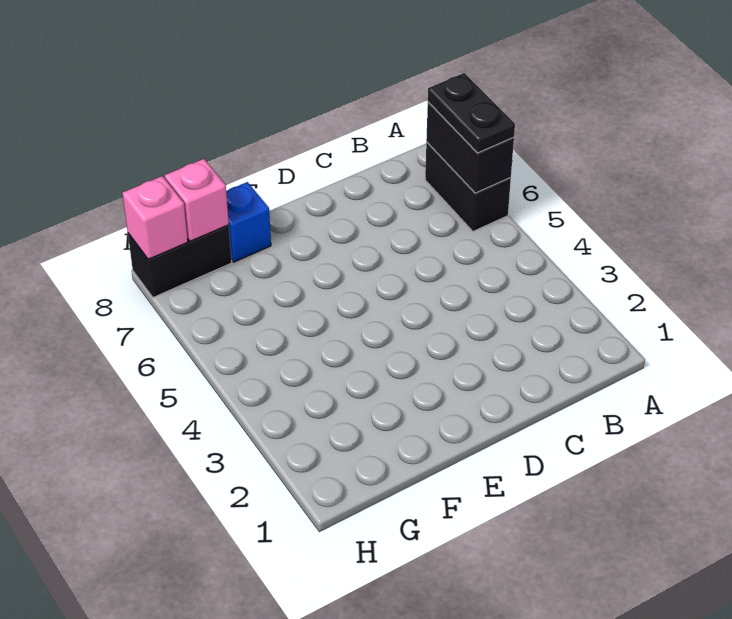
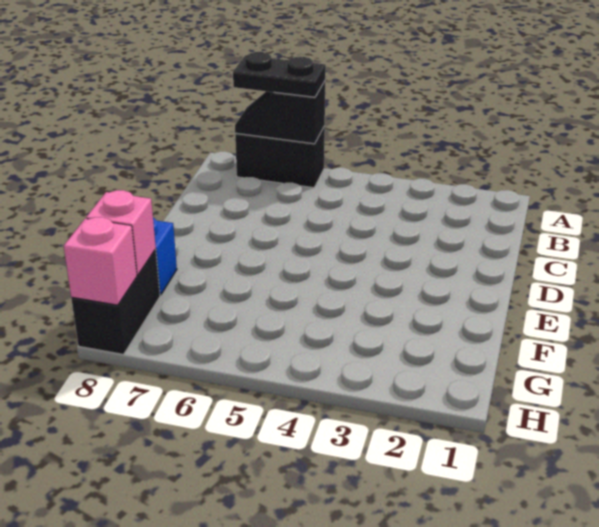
black brick A6:A7 level 2 -> black slope A6:A7 level 2 top 6

